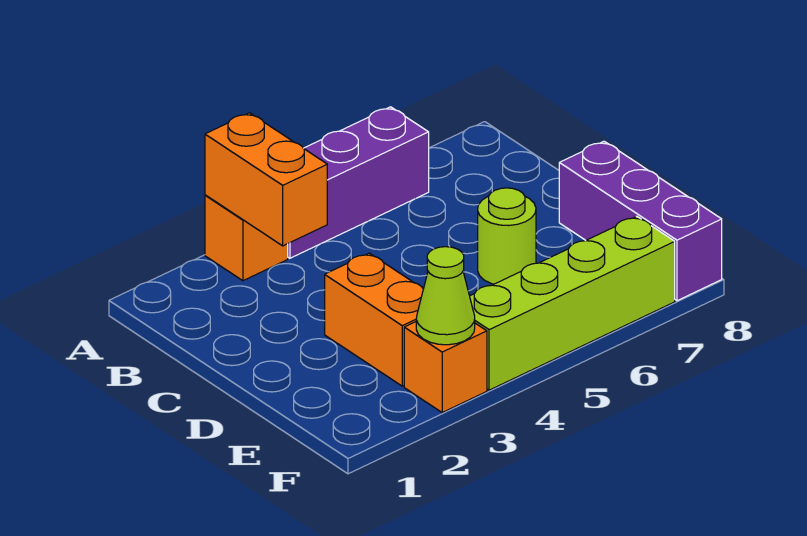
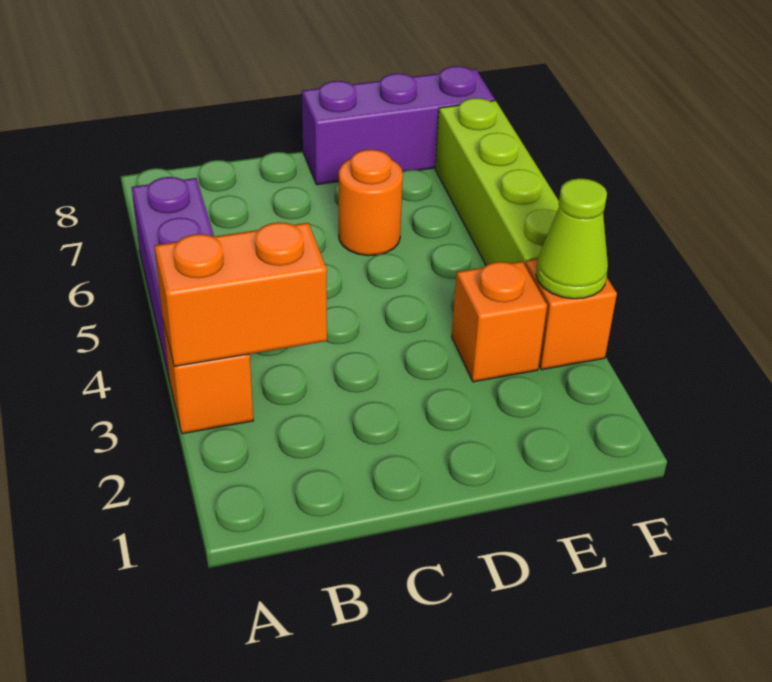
orange brick D3:E3 level 1 -> orange brick E3 level 1
lime round brick D6 level 1 -> orange round brick D6 level 1

